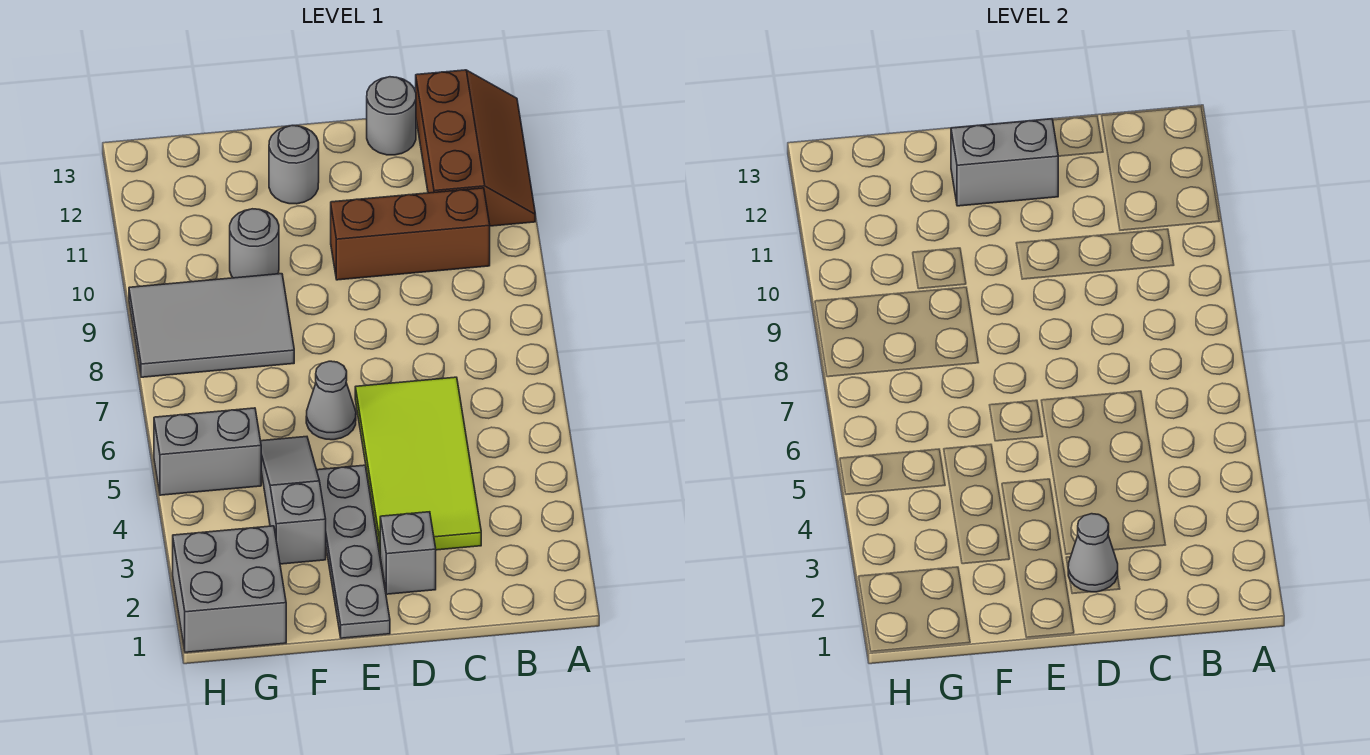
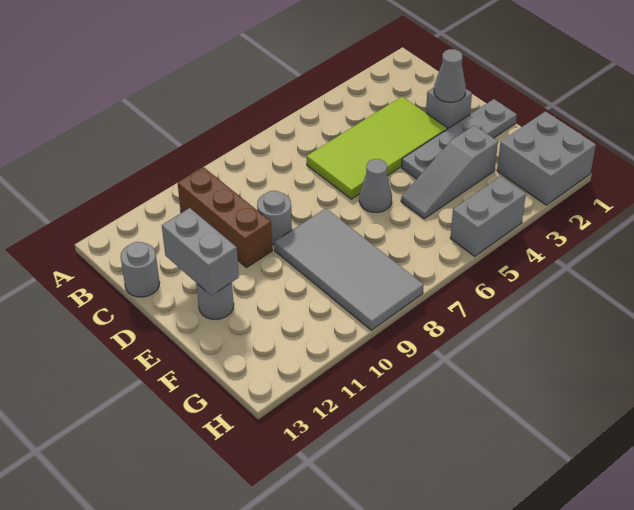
brown slope A11:B13 level 1 top B -> none
grey tile F8:H9 level 1 -> grey tile E8:H9 level 1
grey round brick F10 level 1 -> grey round brick D9 level 1
grey brick G5:H5 level 1 -> grey brick H4:H5 level 1

